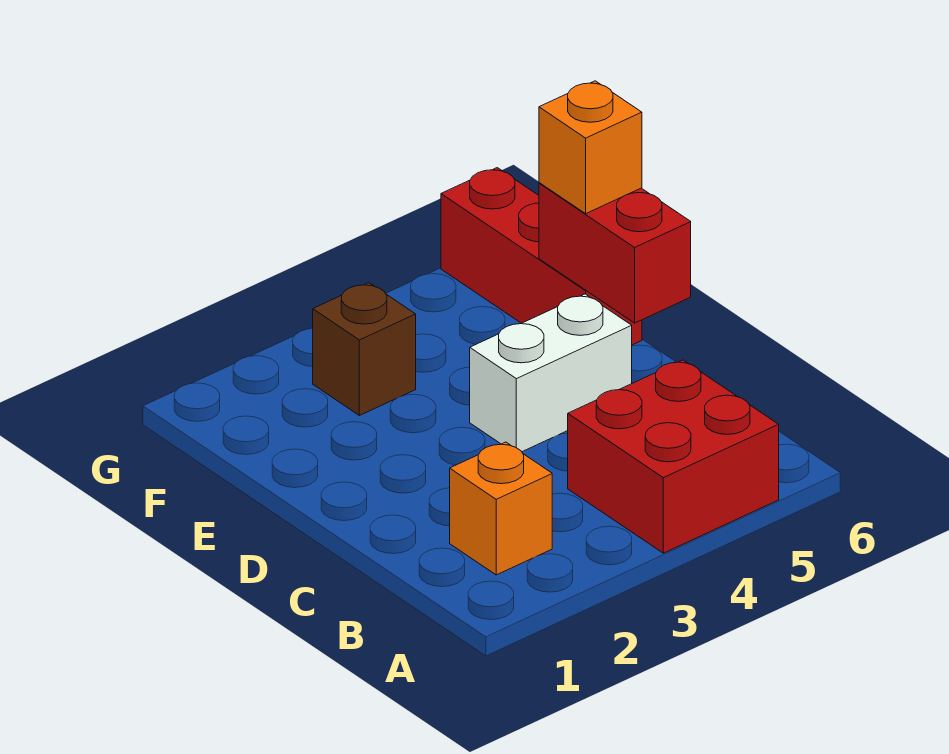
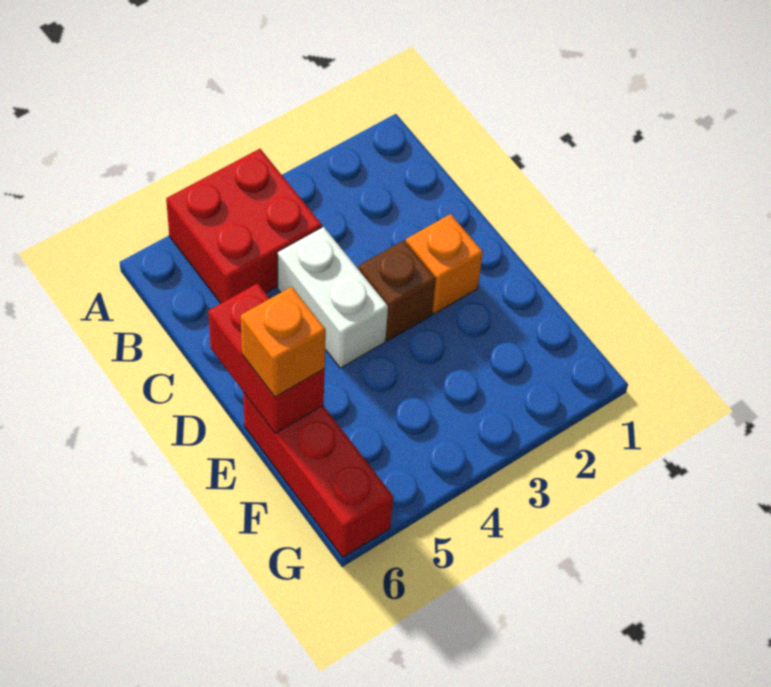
orange brick B2 level 1 -> orange brick D2 level 1
white brick D4:D5 level 1 -> white brick C4:D4 level 1
brown brick F3 level 1 -> brown brick D3 level 1

